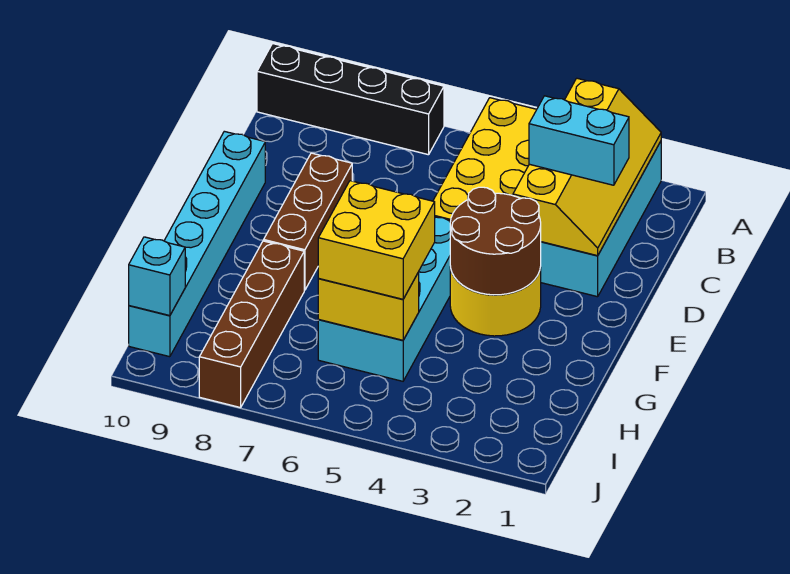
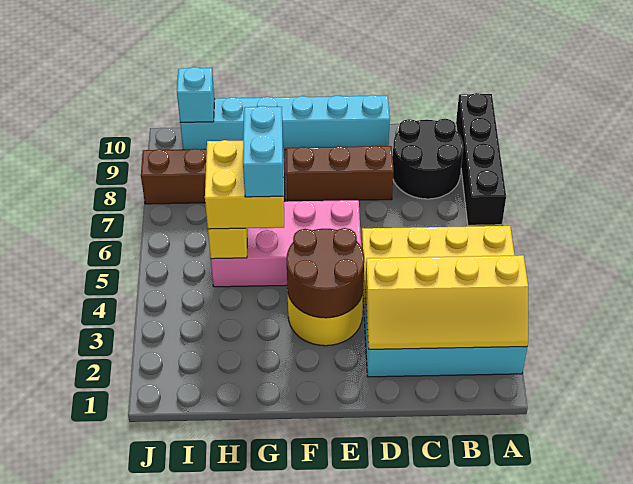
none -> black round brick B8:C9 level 1
cyan brick C2:C3 level 3 -> cyan brick G5:G6 level 4
cyan brick E5:H6 level 1 -> pink brick E5:H6 level 1

